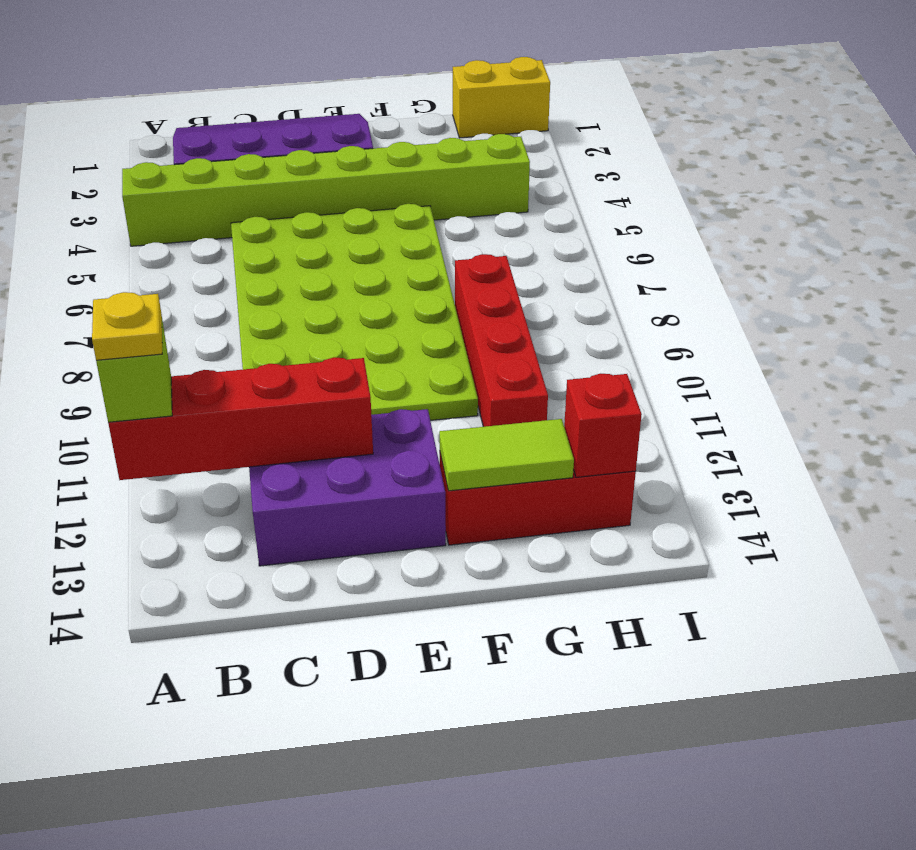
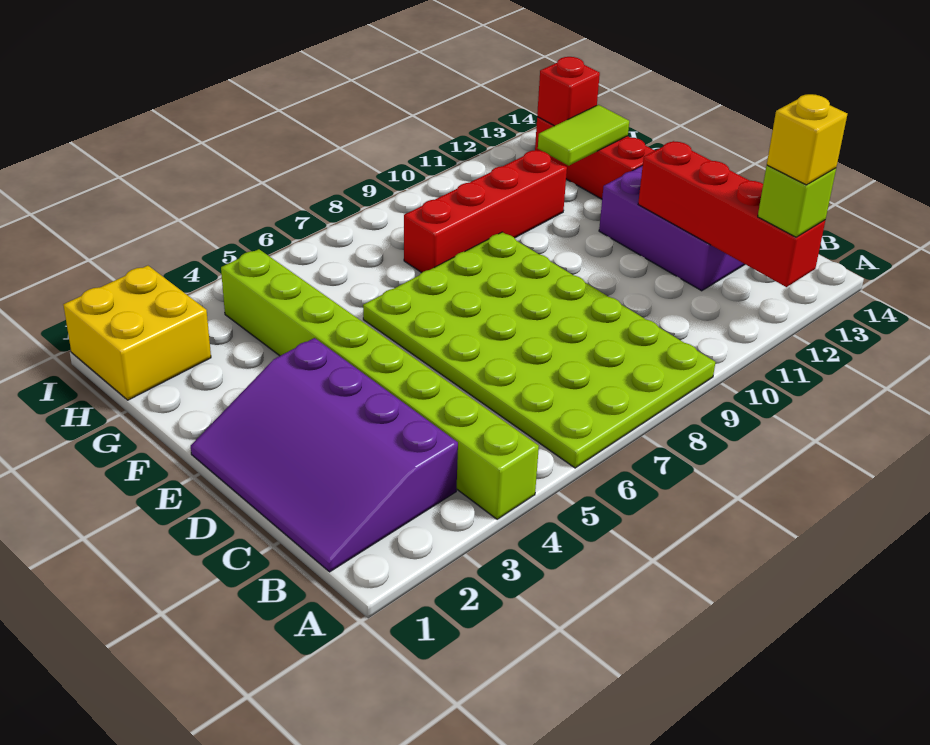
yellow plate A12 level 4 -> yellow brick A12 level 4
lime plate C5:F10 level 1 -> lime plate A6:F9 level 1
lime tile F13:G13 level 2 -> lime tile G12:G13 level 2
yellow brick H1:I1 level 1 -> yellow brick H1:I2 level 1

